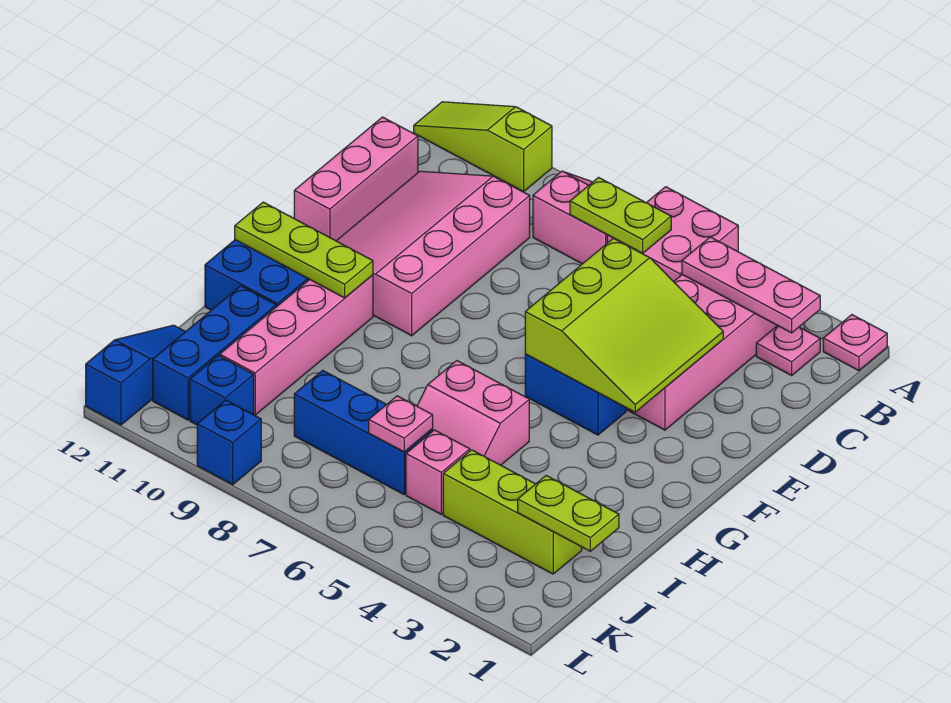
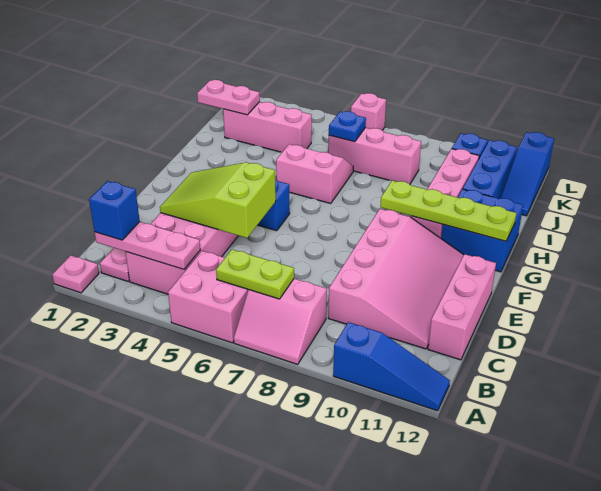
lime slope A10:A12 level 1 top 10 -> blue slope A10:A12 level 1 top 10
lime slope D3:F5 level 2 top 5 -> lime slope D3:E5 level 2 top 5
lime plate G10:G12 level 2 -> lime plate G9:G12 level 2
lime plate J1:J2 level 2 -> pink plate J1:J2 level 2
lime brick J2:J4 level 1 -> pink brick J2:J4 level 1
pink brick J5 level 1 -> pink brick L6 level 1
blue brick J6:J8 level 1 -> pink brick J6:J8 level 1
pink plate J6 level 2 -> blue plate J6 level 2
blue brick L9 level 1 -> blue brick B2 level 3

